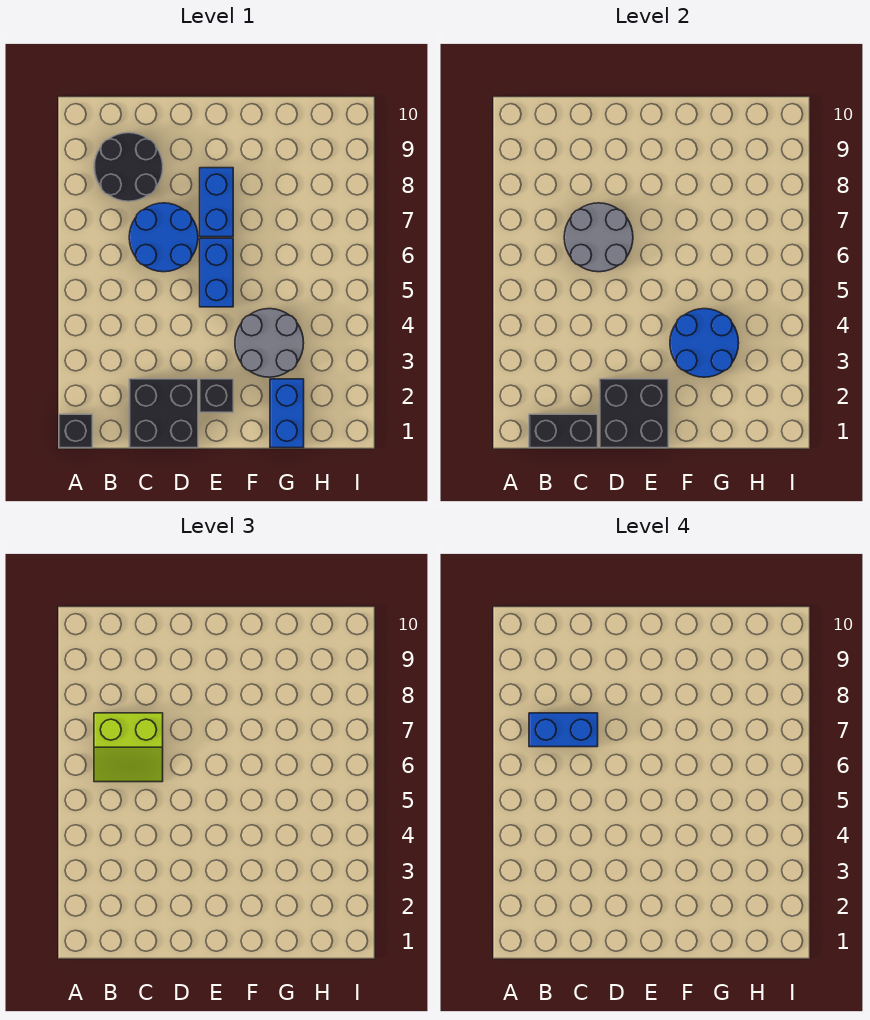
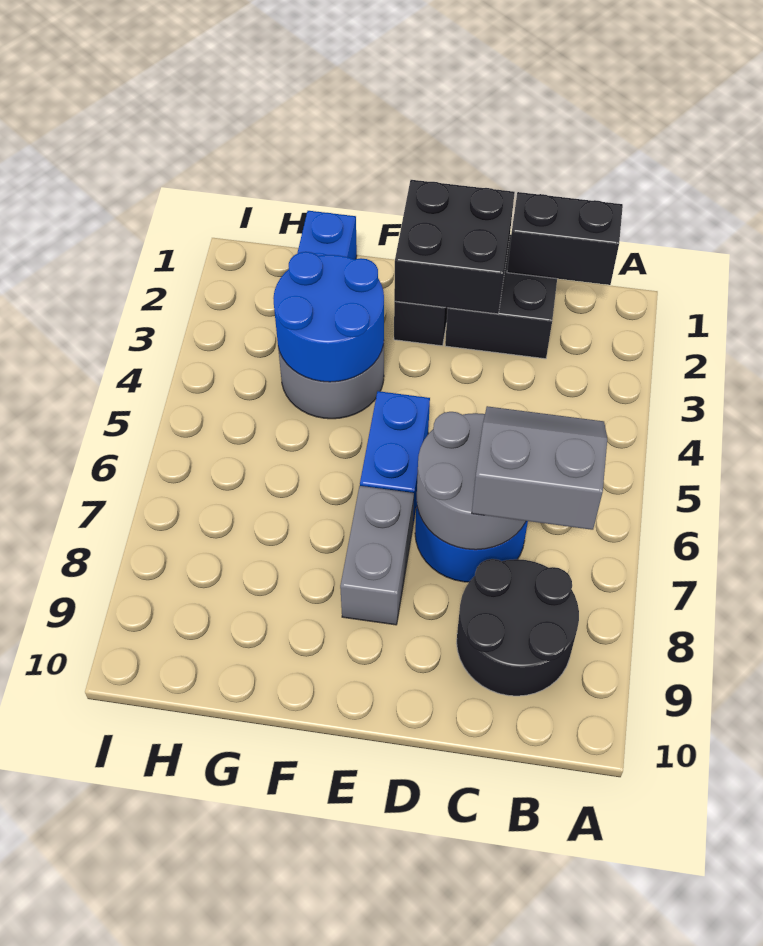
black brick A1 level 1 -> none
lime slope B6:C7 level 3 top 7 -> grey slope B6:C7 level 3 top 7
blue brick B7:C7 level 4 -> none
blue brick E7:E8 level 1 -> grey brick E7:E8 level 1

